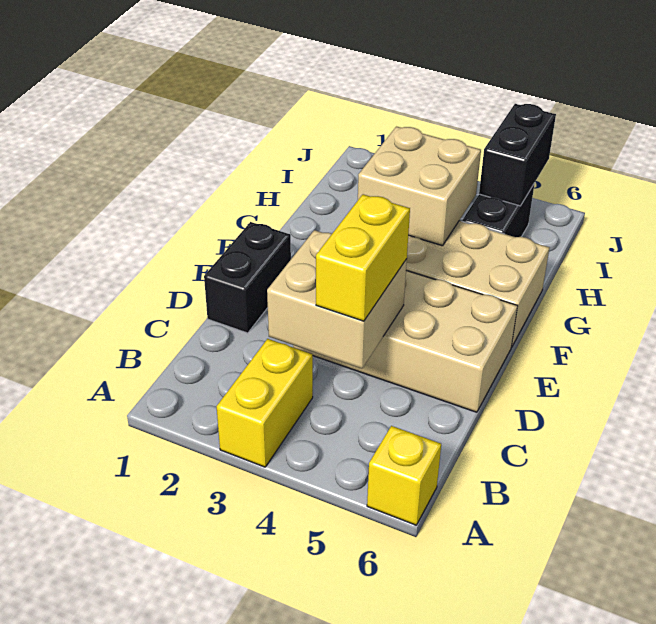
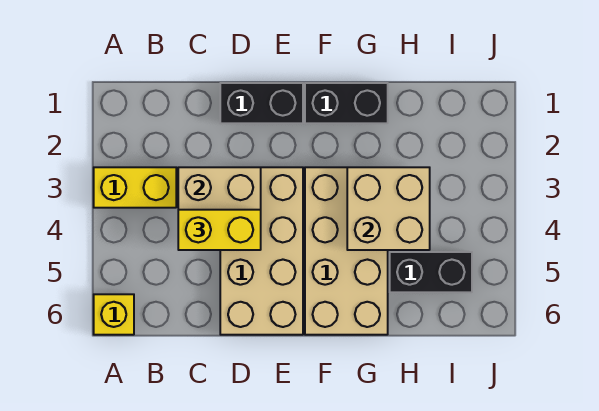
black brick I5:J5 level 2 -> black brick F1:G1 level 1

